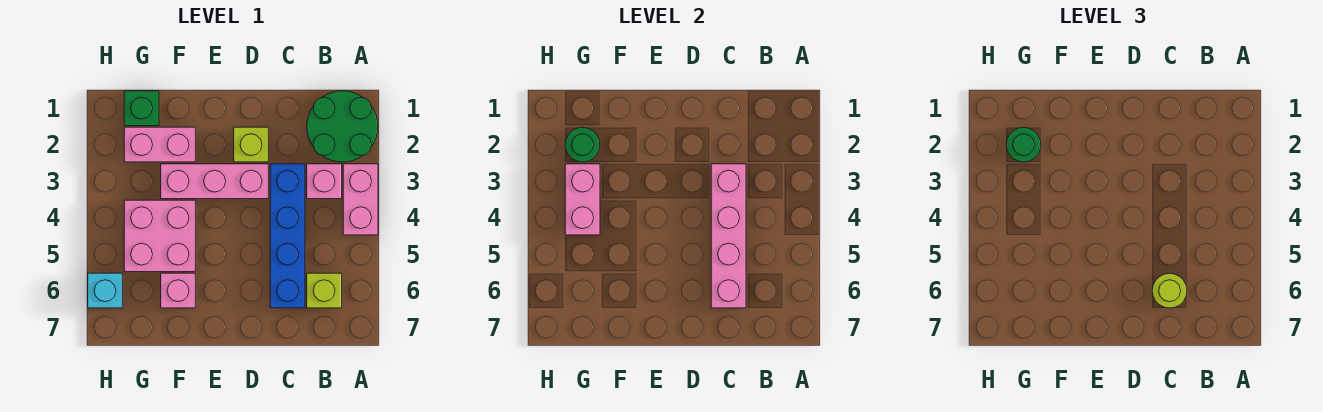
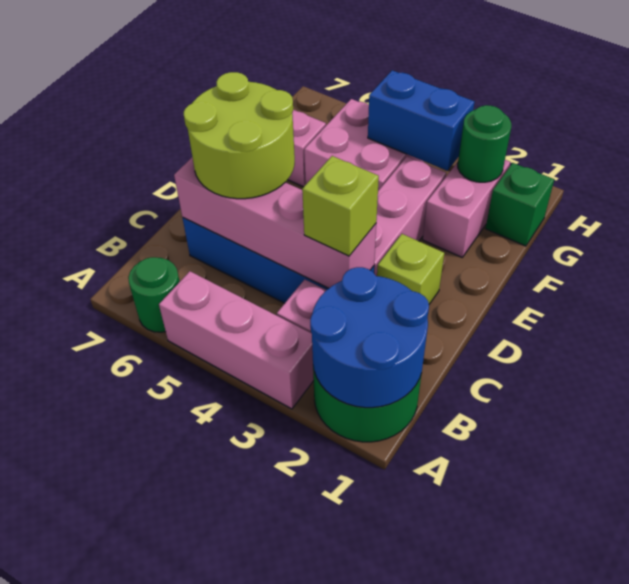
none -> blue round brick A1:B2 level 2
pink brick A3:A4 level 1 -> pink brick A3:A5 level 1
lime brick B6 level 1 -> lime brick C3 level 3
lime round brick C6 level 3 -> lime round brick C5:D6 level 3
green round brick G2 level 3 -> green round brick A6 level 1
pink brick G3:G4 level 2 -> blue brick G3:G4 level 2
cyan brick H6 level 1 -> none

